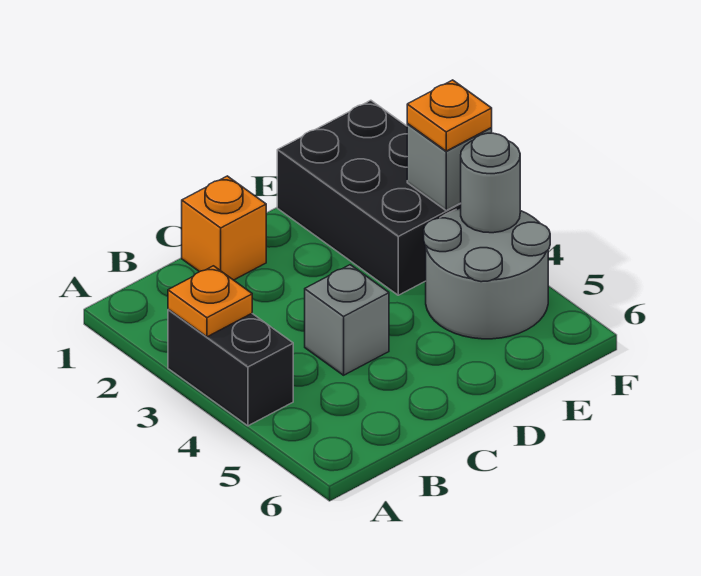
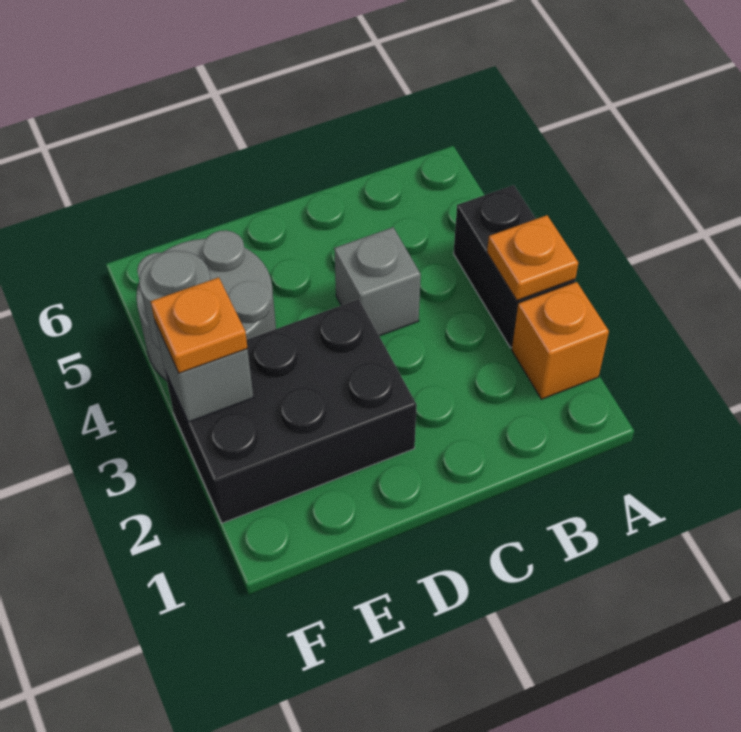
orange brick C1 level 1 -> orange brick A2 level 1
black brick E1:F3 level 1 -> black brick D2:F3 level 1

